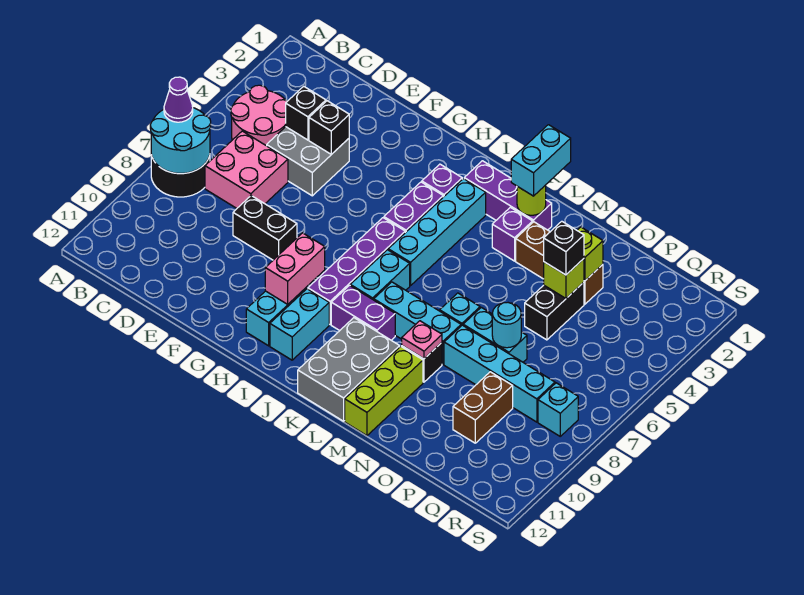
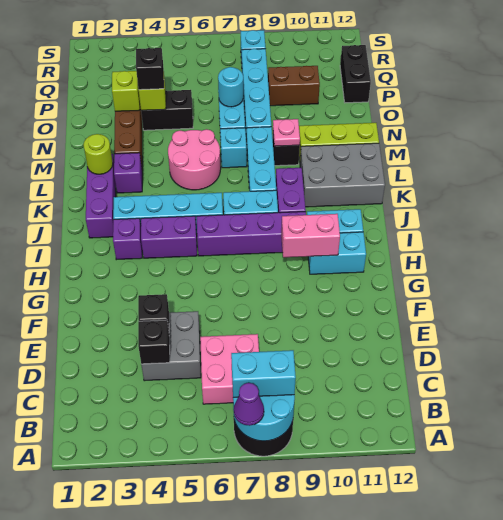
pink round brick B4:C5 level 1 -> pink round brick L5:M6 level 1
black brick E8:F8 level 1 -> black brick P12:Q12 level 1
cyan brick L1:L2 level 3 -> cyan brick B7:B8 level 3

